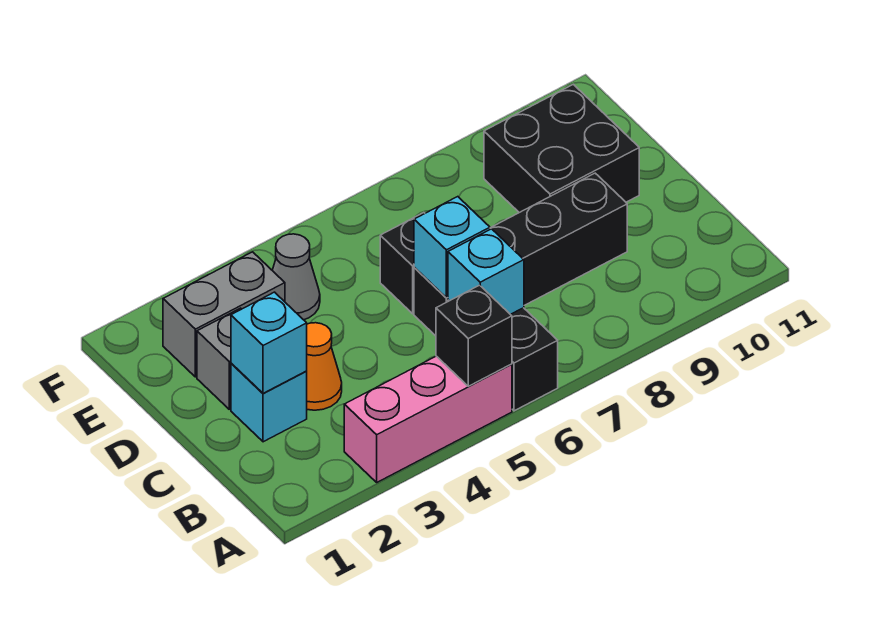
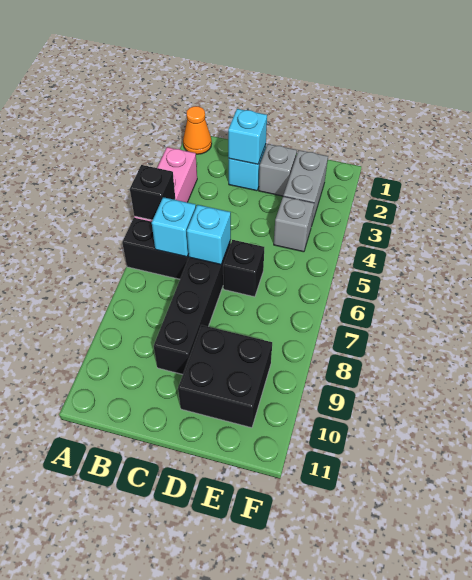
orange cone C3 level 1 -> orange cone A1 level 1
grey cone E4 level 1 -> grey brick E4 level 1

